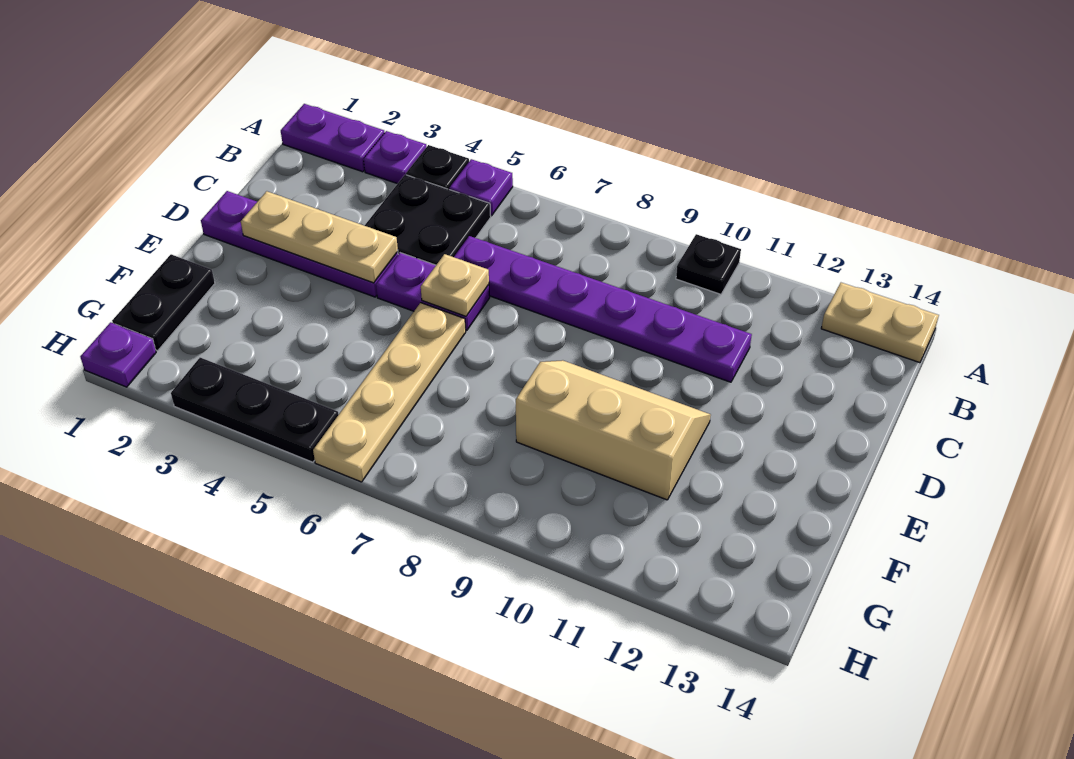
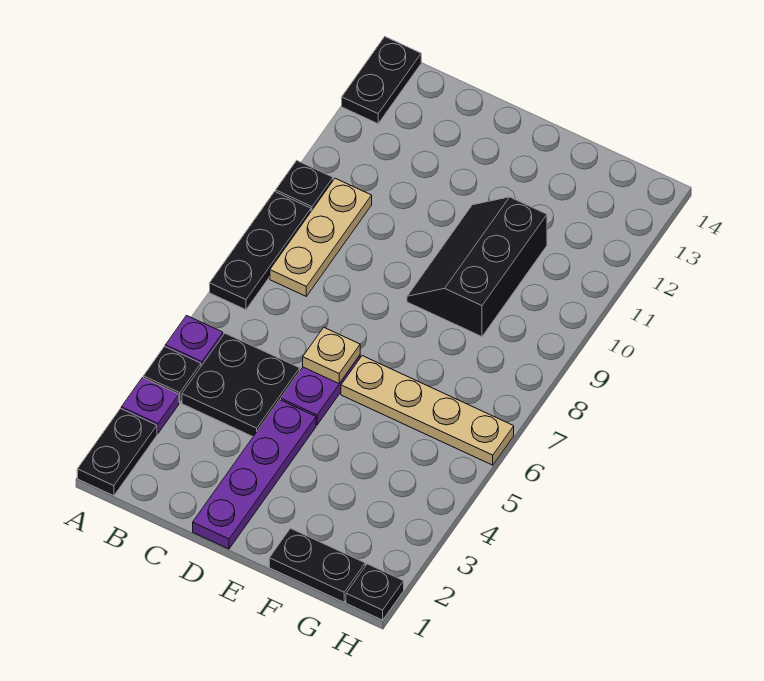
purple plate A1:A2 level 1 -> black plate A1:A2 level 1
tan plate A13:A14 level 1 -> black plate A13:A14 level 1
purple plate C6:C11 level 1 -> none
tan plate D2:D4 level 2 -> tan plate B8:B10 level 1
tan slope E9:F11 level 1 top F -> black slope E9:F11 level 1 top F
purple plate H1 level 1 -> black plate H1 level 1
black plate H3:H5 level 1 -> black plate A7:A9 level 1

